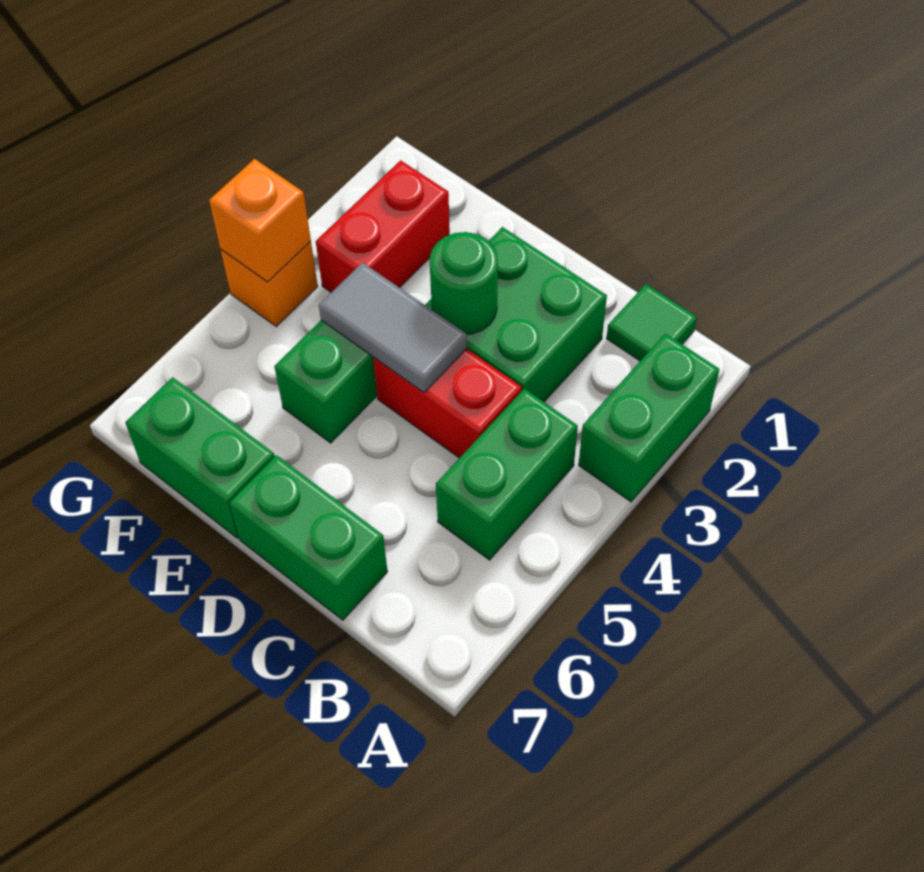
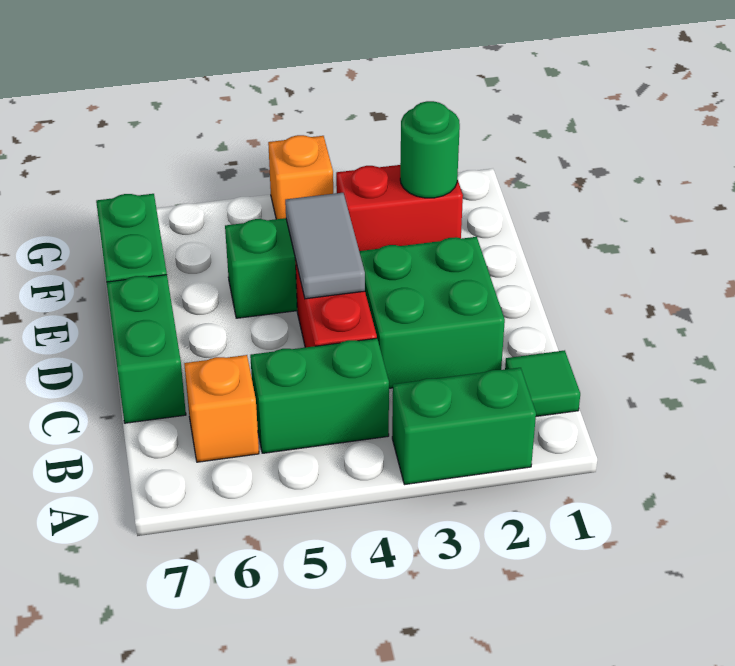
green round brick D3 level 2 -> green round brick F2 level 2
orange brick G4 level 2 -> orange brick B6 level 1

